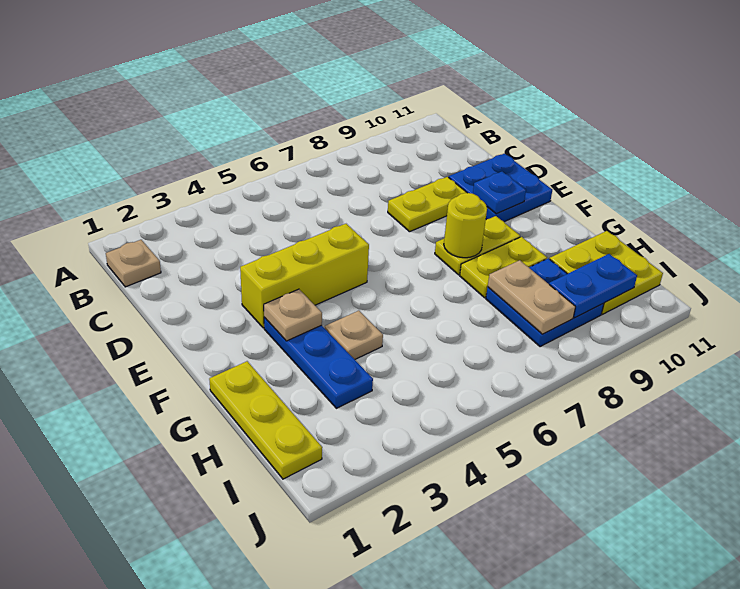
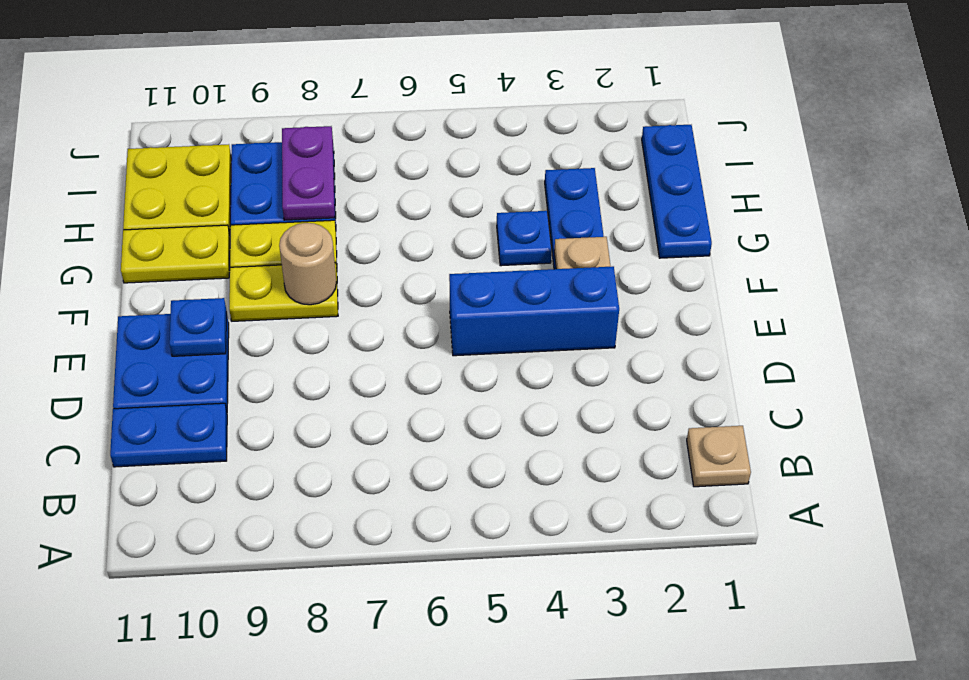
yellow plate D8:D9 level 1 -> yellow plate G10:G11 level 1
yellow brick E3:E5 level 1 -> blue brick E3:E5 level 1
yellow round brick F8 level 2 -> tan round brick F8 level 2
yellow plate G1:I1 level 1 -> blue plate G1:I1 level 1
tan plate G4 level 1 -> blue plate G4 level 1
tan plate H8:I8 level 2 -> purple plate H8:I8 level 2
blue plate I9:I10 level 2 -> blue plate C10:C11 level 1

